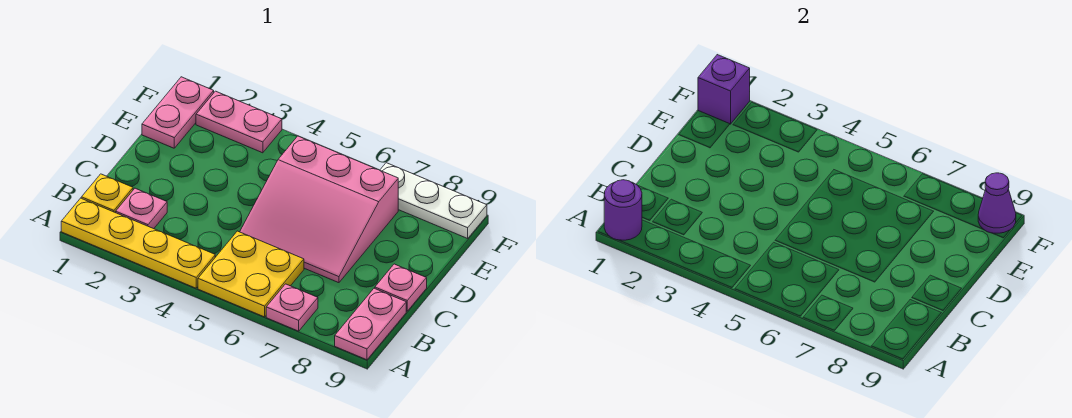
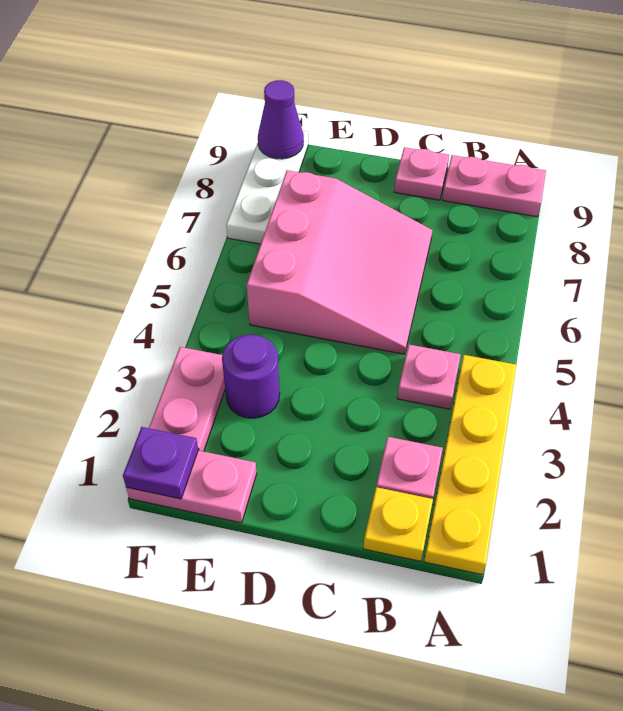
purple round brick A1 level 2 -> purple round brick E3 level 1
yellow plate A5:B6 level 1 -> none
pink plate A7 level 1 -> pink plate B4 level 1
purple brick F1 level 2 -> purple plate F1 level 2

